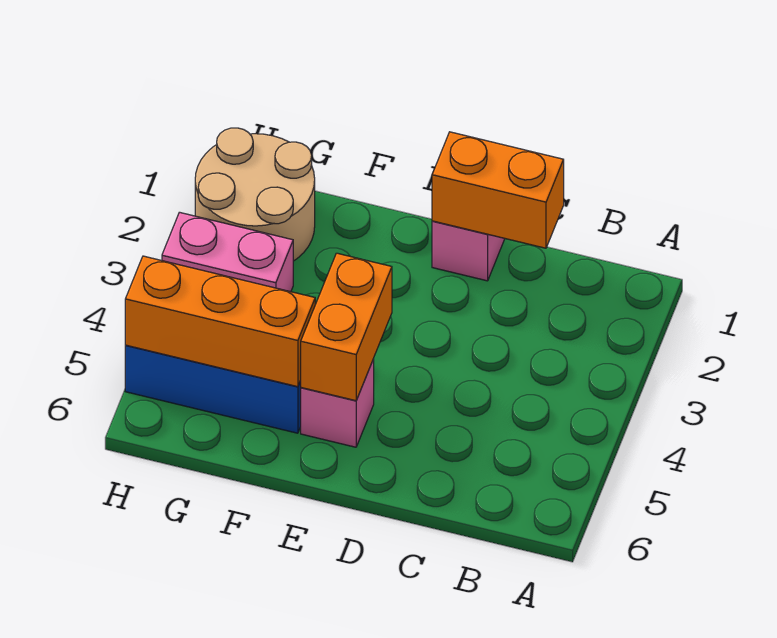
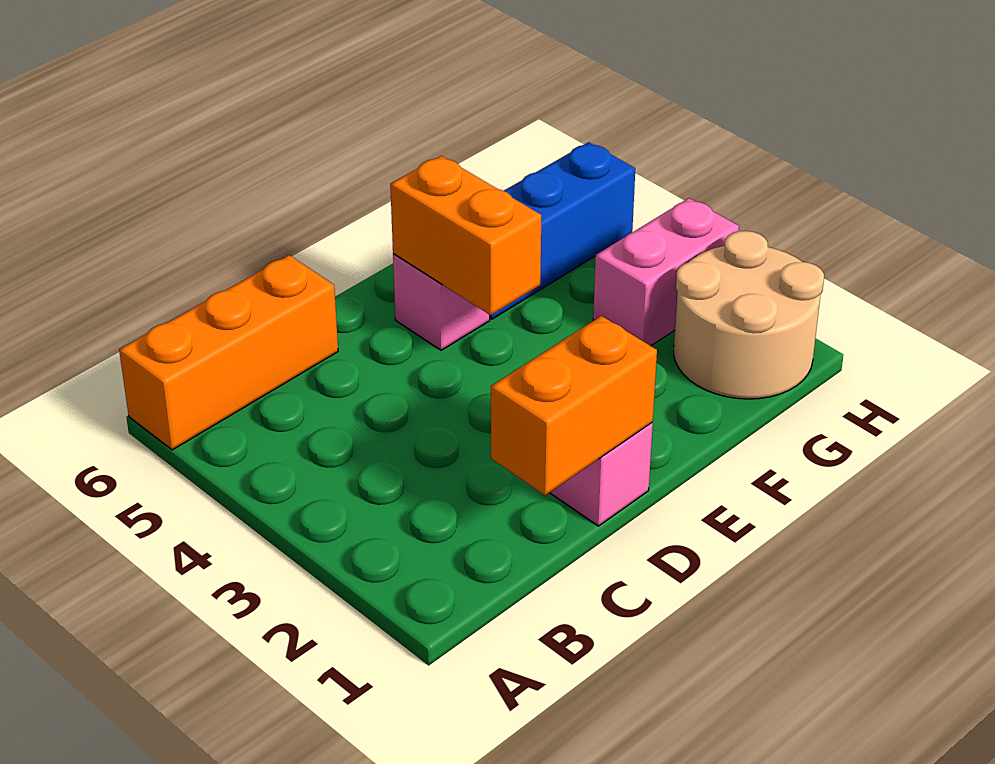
orange brick F5:H5 level 2 -> orange brick A6:C6 level 1

